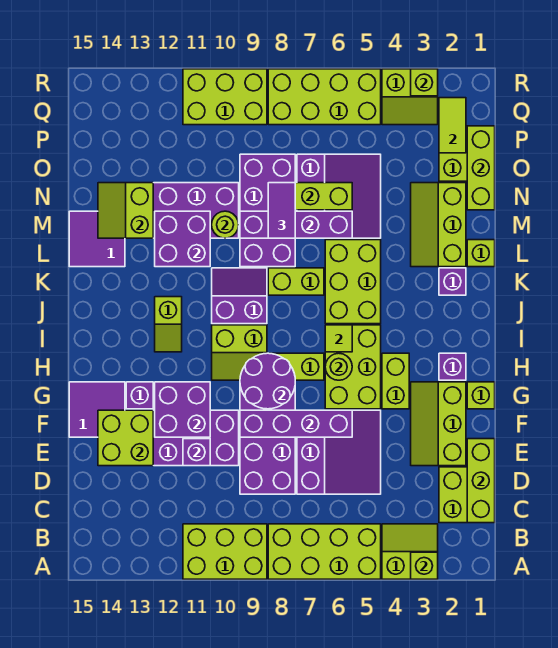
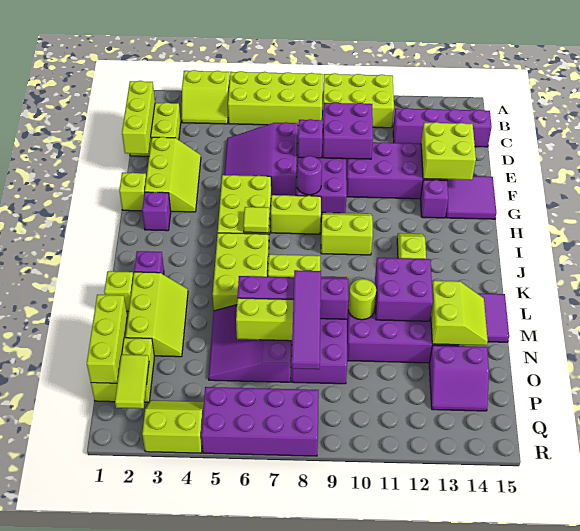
lime brick A3 level 2 -> none
purple brick E11 level 2 -> purple brick E8 level 2
purple brick F6:F9 level 2 -> purple brick C12:C15 level 1
purple brick F11:G12 level 2 -> purple brick D9:E10 level 2
lime brick G4:H4 level 1 -> none
purple round brick G8:H9 level 2 -> purple round brick G8 level 2
lime round brick H6 level 2 -> none
purple slope J9:K10 level 1 top J -> purple slope O13:P14 level 1 top O
purple tile M8:N8 level 3 -> purple tile M8:P8 level 3
lime brick Q5:R8 level 1 -> purple brick Q5:R8 level 1
lime brick Q9:R11 level 1 -> none
lime brick R3 level 2 -> none

